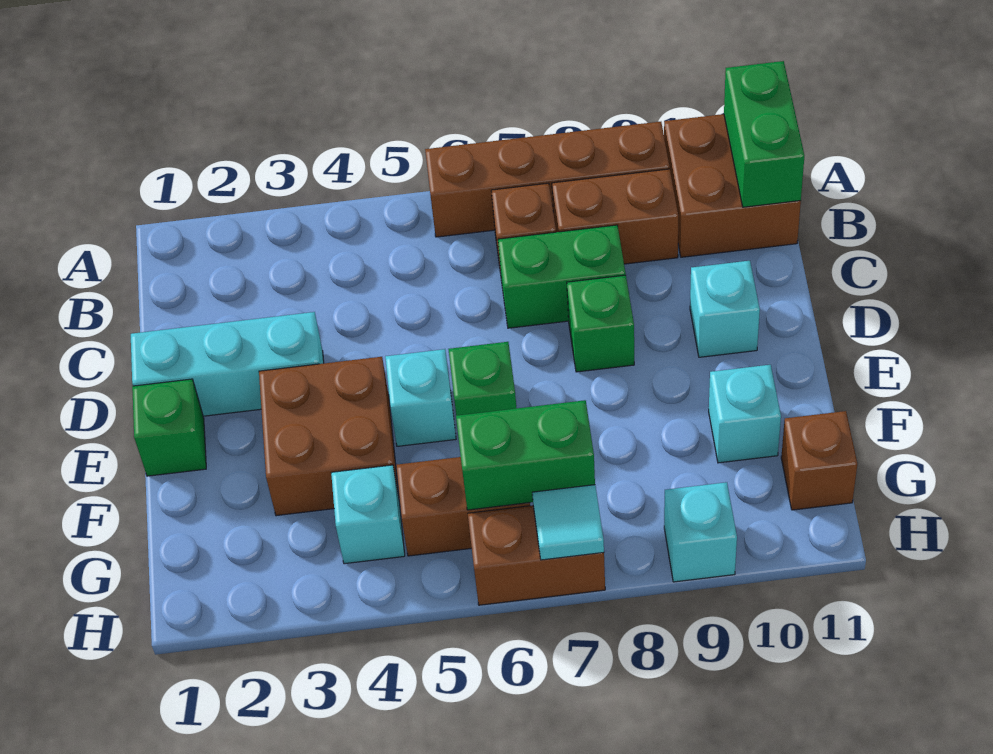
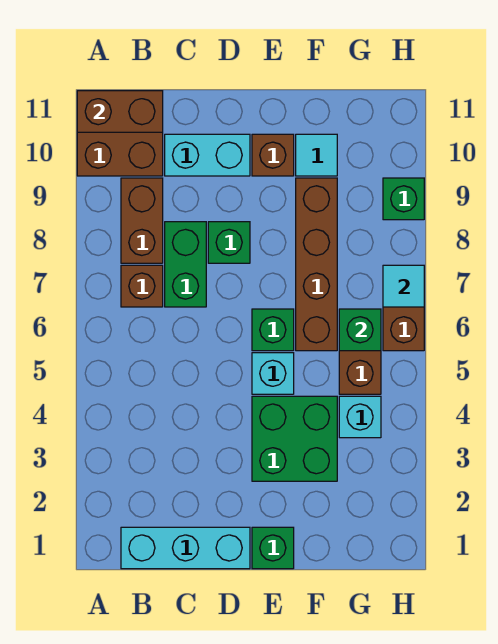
brown brick A6:A9 level 1 -> brown brick F6:F9 level 1
green brick A11:B11 level 2 -> brown brick A11:B11 level 2
cyan brick D1:D3 level 1 -> cyan brick B1:D1 level 1
cyan brick D10 level 1 -> cyan brick C10:D10 level 1
brown brick E3:F4 level 1 -> green brick E3:F4 level 1
cyan brick F10 level 1 -> cyan tile F10 level 1
green brick G6:G7 level 2 -> green brick G6 level 2
brown brick G11 level 1 -> brown brick E10 level 1
cyan brick H9 level 1 -> green brick H9 level 1

